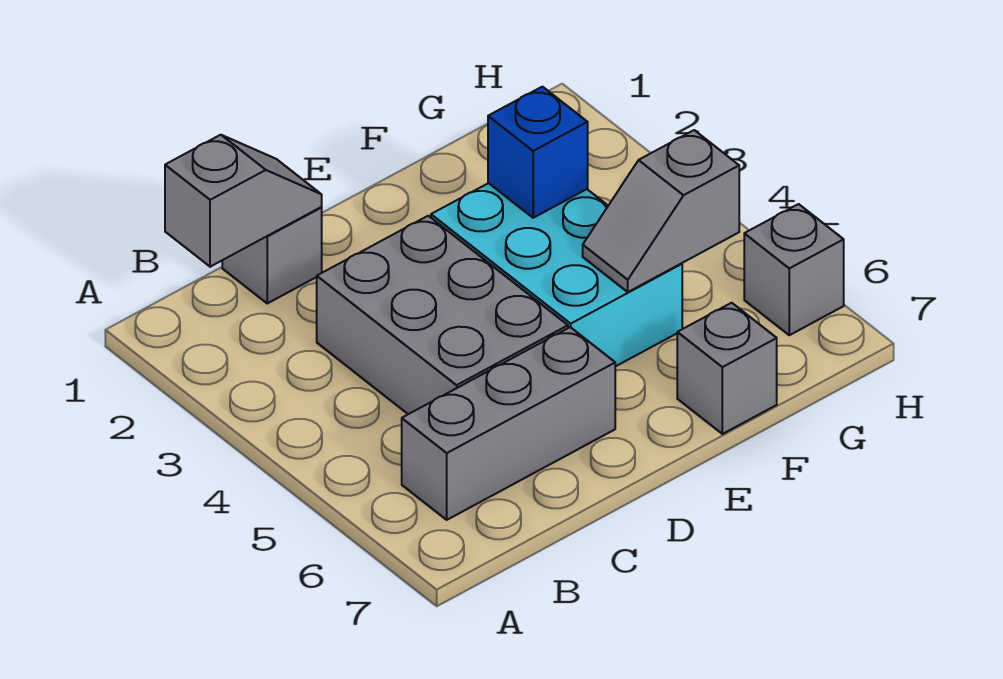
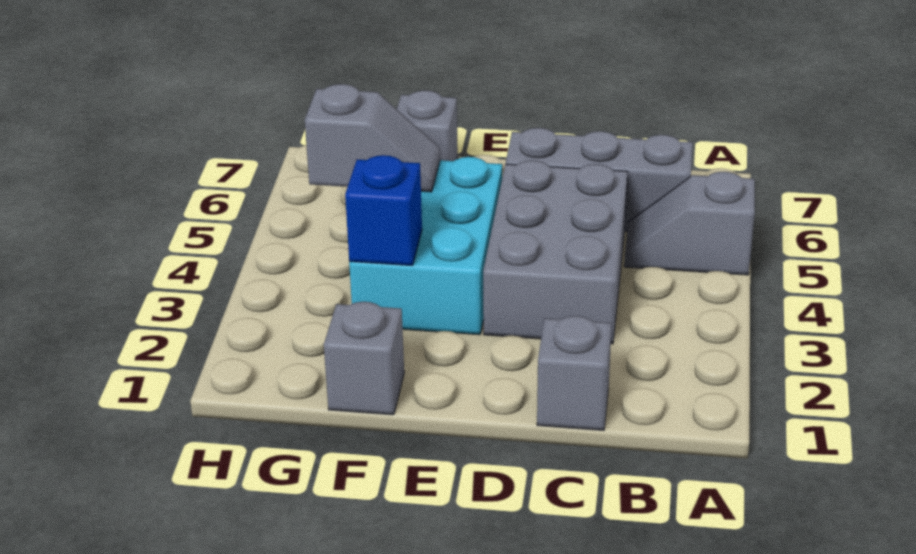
grey slope B1:C1 level 2 top B -> grey slope A5:B5 level 1 top A
grey brick H6 level 1 -> grey brick F1 level 1

